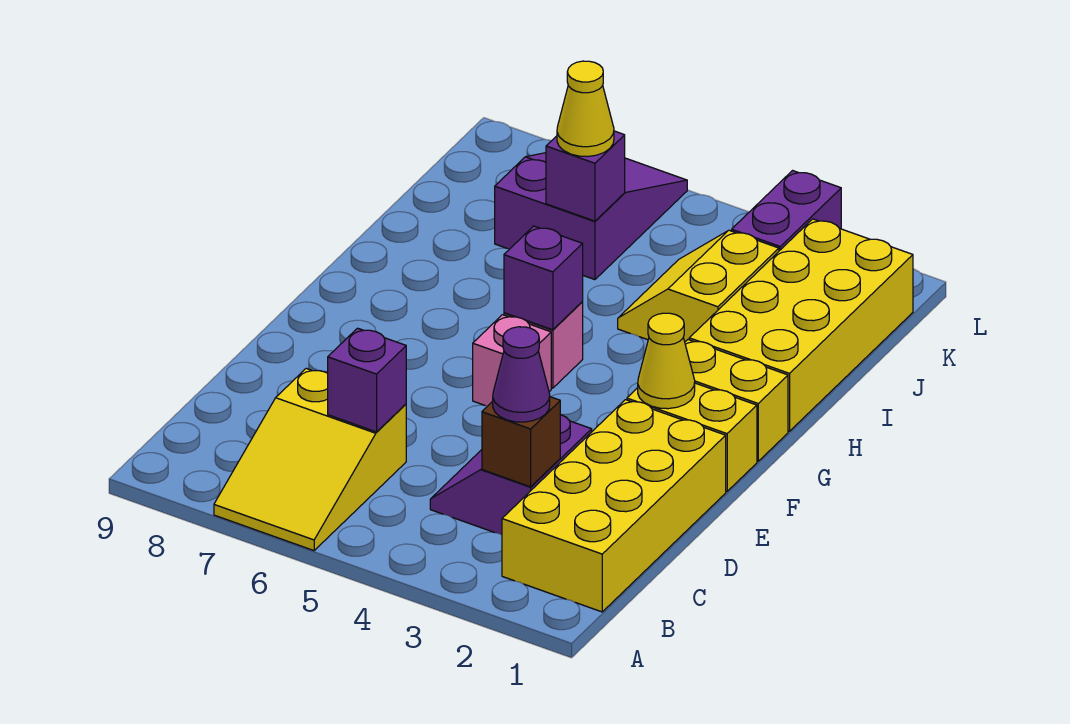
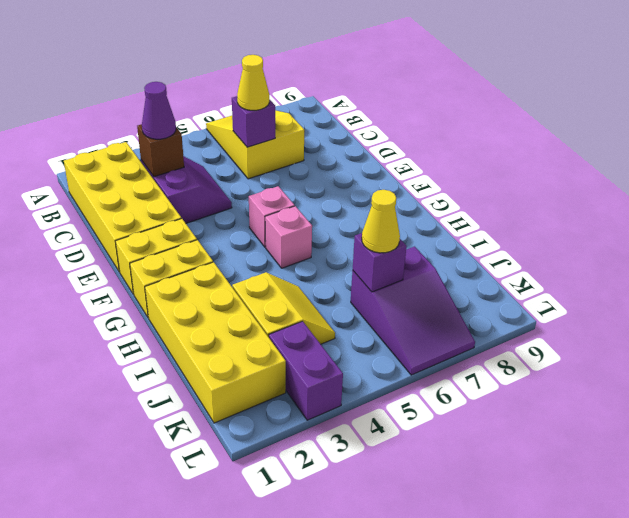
yellow cone F2 level 2 -> yellow cone C6 level 3
purple brick G5 level 2 -> none

